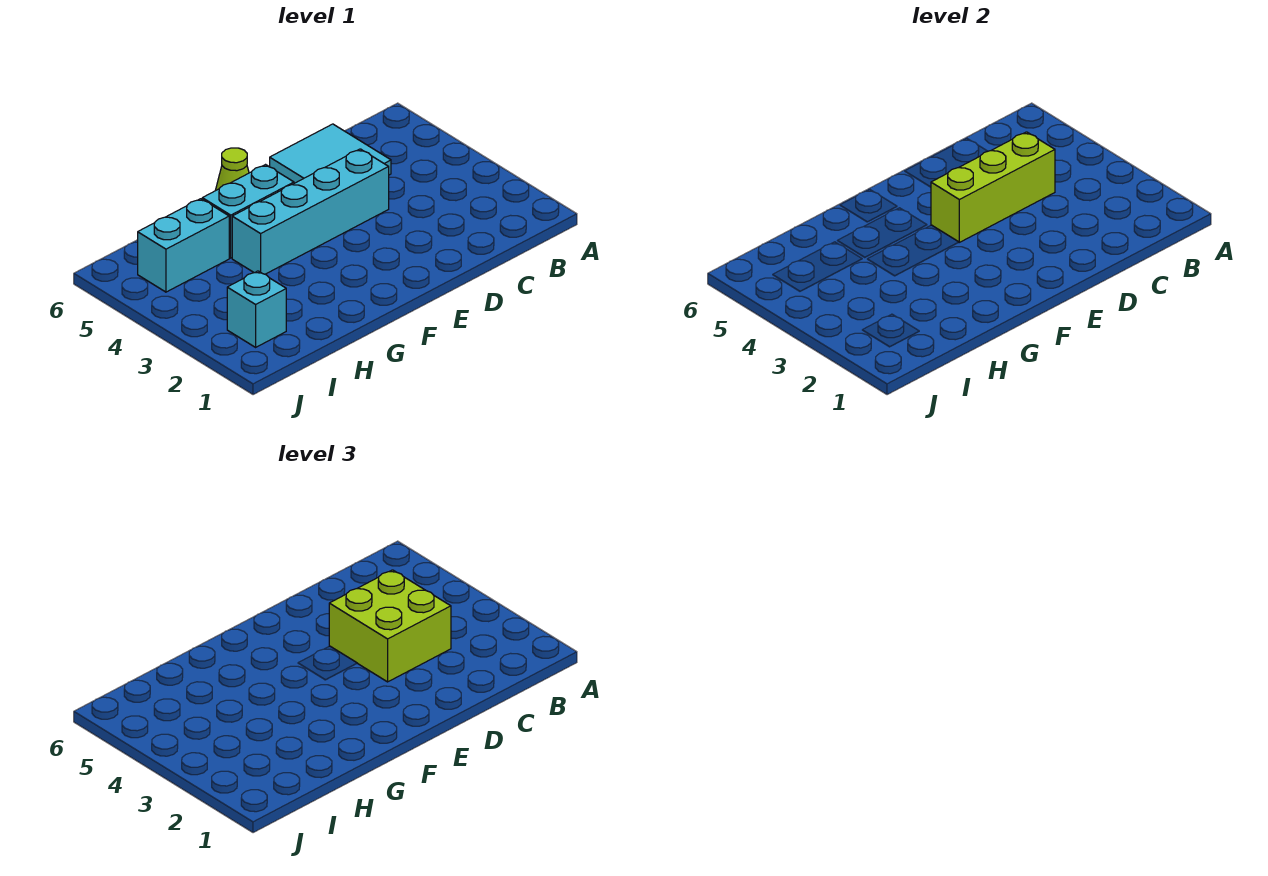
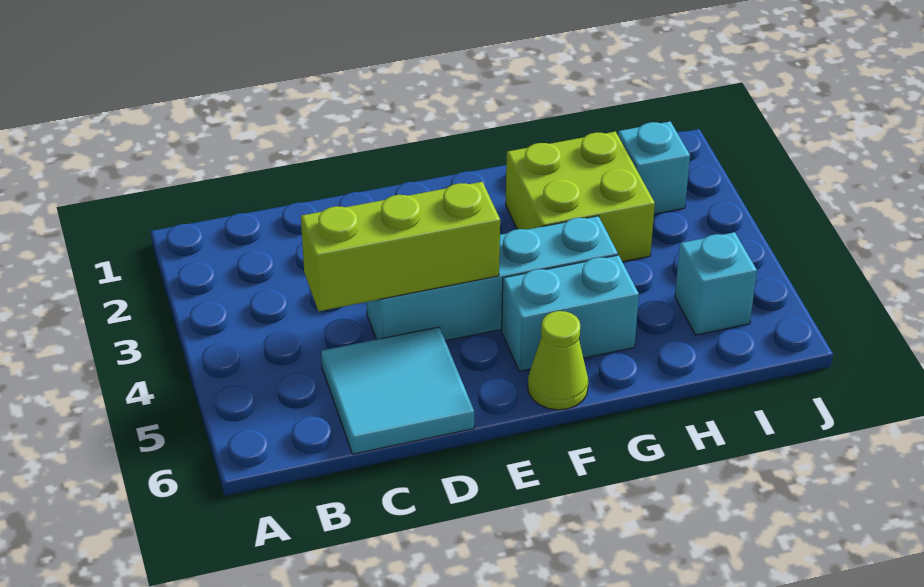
lime brick C3:D4 level 3 -> lime brick G2:H3 level 1
cyan brick H5:I5 level 1 -> cyan brick I5 level 1

